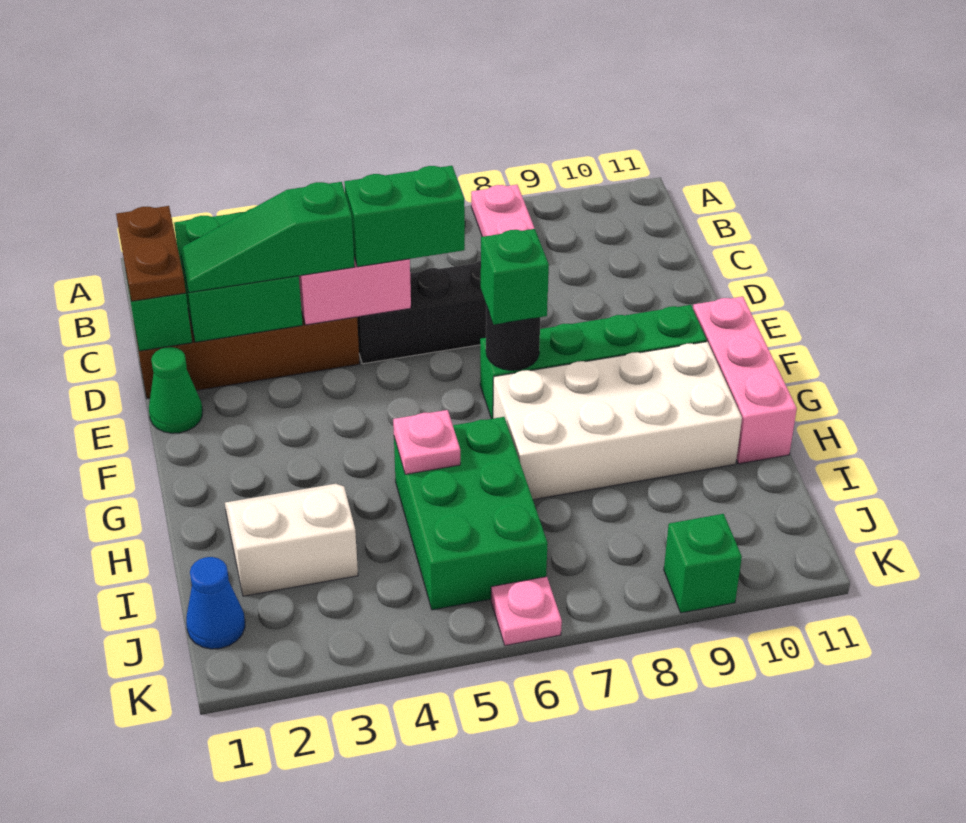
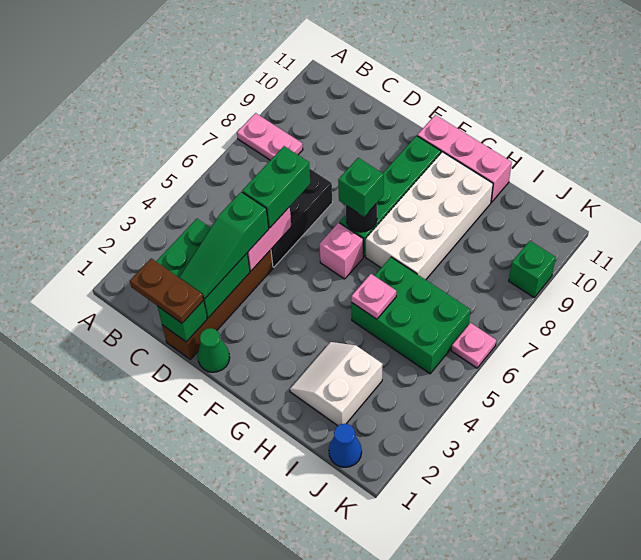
none -> pink brick F6 level 1

